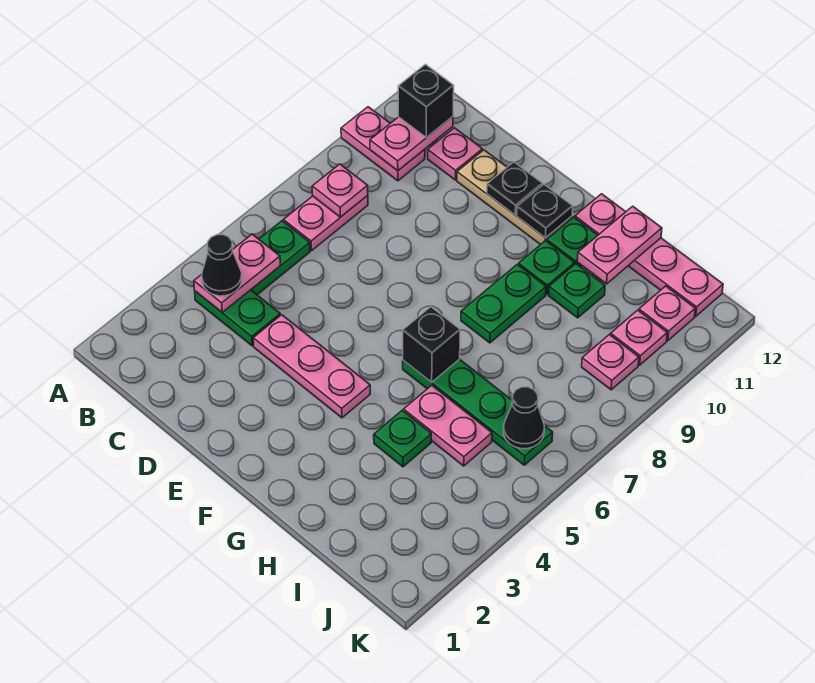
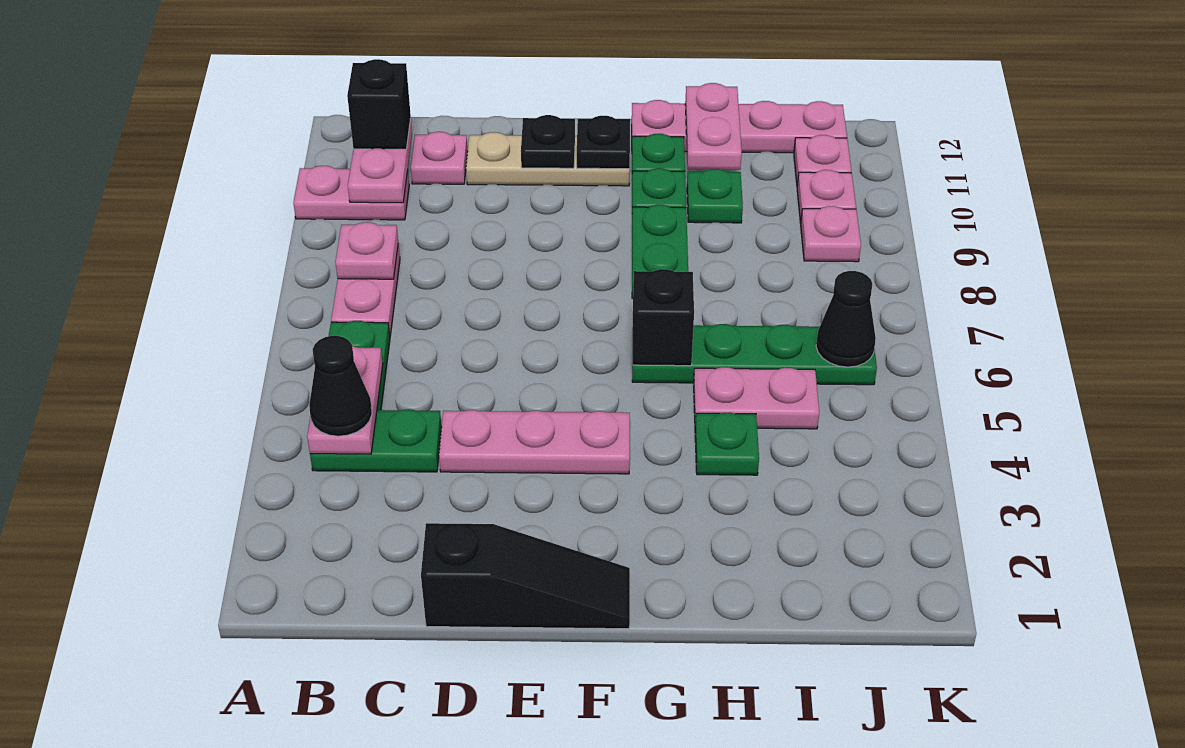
none -> black slope D1:F1 level 1 top D

